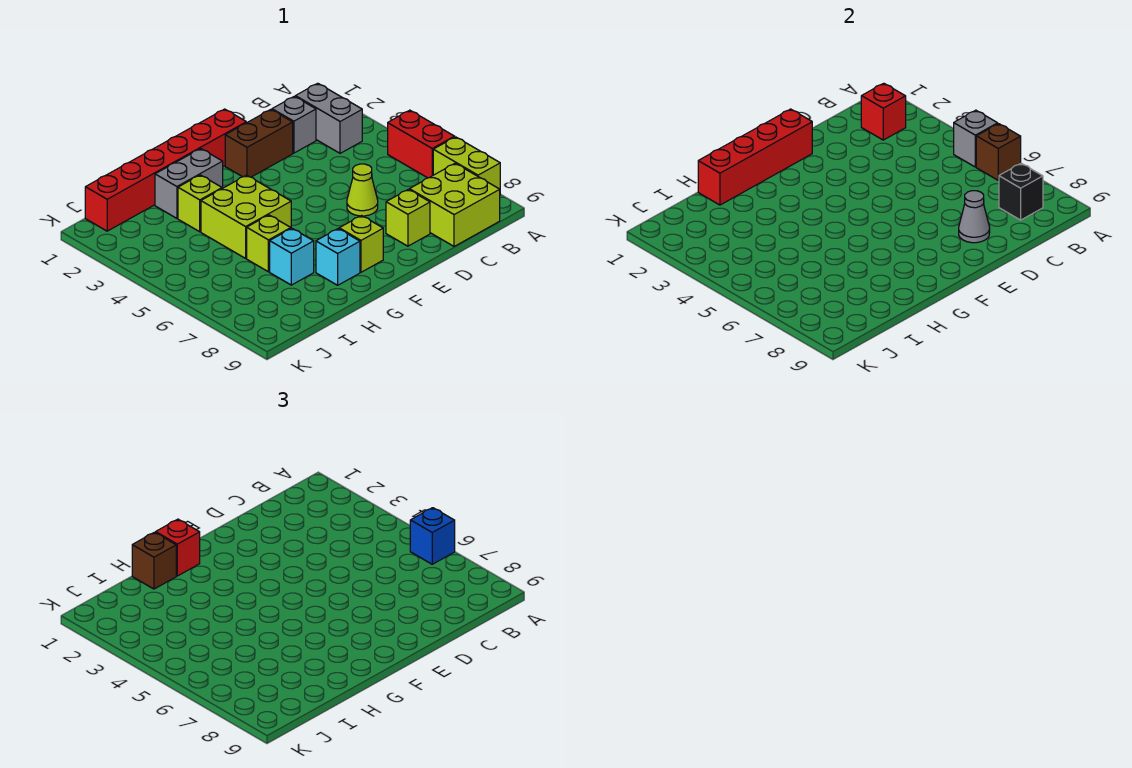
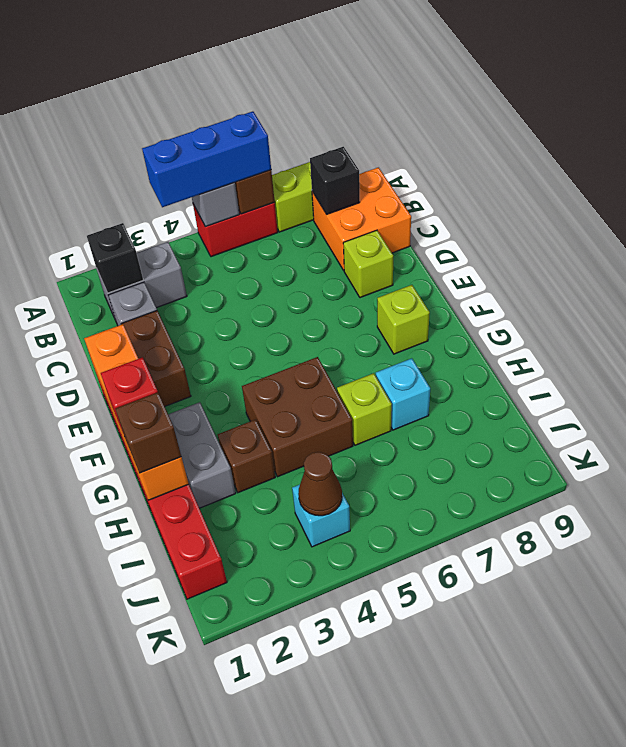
blue brick A6 level 3 -> blue brick A4:A6 level 3
red brick B2 level 2 -> black brick B2 level 2
lime brick B8:C9 level 1 -> orange brick B8:C9 level 1
lime cone D6 level 1 -> none
grey cone D8 level 2 -> none
red brick E1:H1 level 2 -> orange brick E1:H1 level 2
lime brick G4:H5 level 1 -> brown brick G4:H5 level 1
cyan brick G8 level 1 -> cyan brick J4 level 1
lime brick H3 level 1 -> brown brick H3 level 1
none -> brown cone J4 level 2

